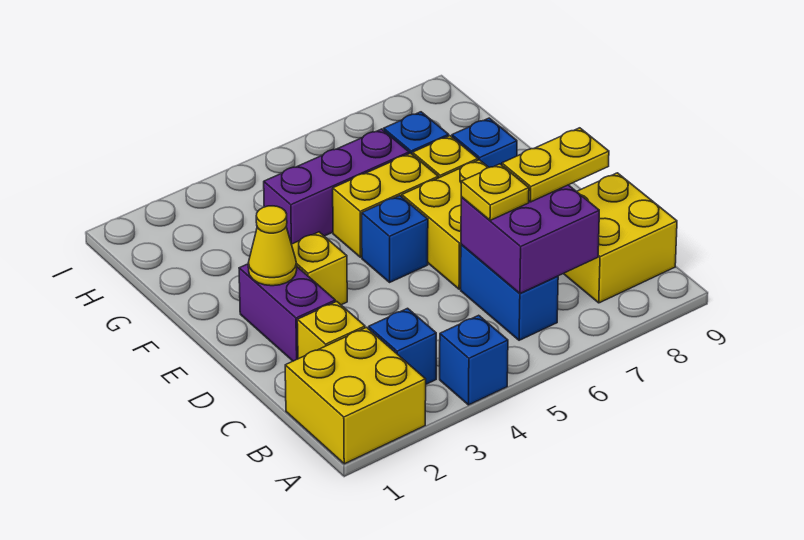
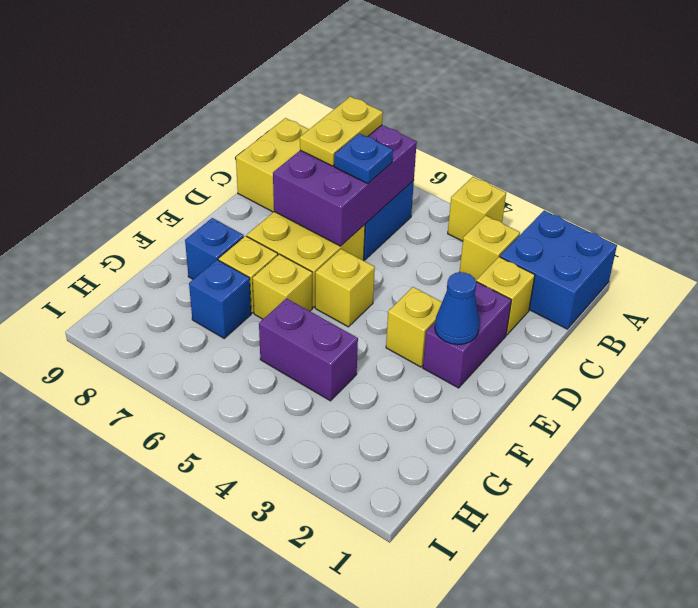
yellow brick A1:B2 level 1 -> blue brick A1:B2 level 1
blue brick A4 level 1 -> yellow brick A4 level 1
blue brick B3 level 1 -> yellow brick B3 level 1
purple brick B6:C7 level 2 -> purple brick B6:D7 level 2
yellow plate C6 level 3 -> blue plate C6 level 3
yellow plate C7:C8 level 3 -> yellow plate B7:C7 level 3
yellow cone E2 level 2 -> blue cone E2 level 2
blue brick E5 level 1 -> yellow brick E5 level 1
yellow brick F5:F6 level 1 -> yellow brick F6 level 1
purple brick G4:G6 level 1 -> purple brick G4:G5 level 1

